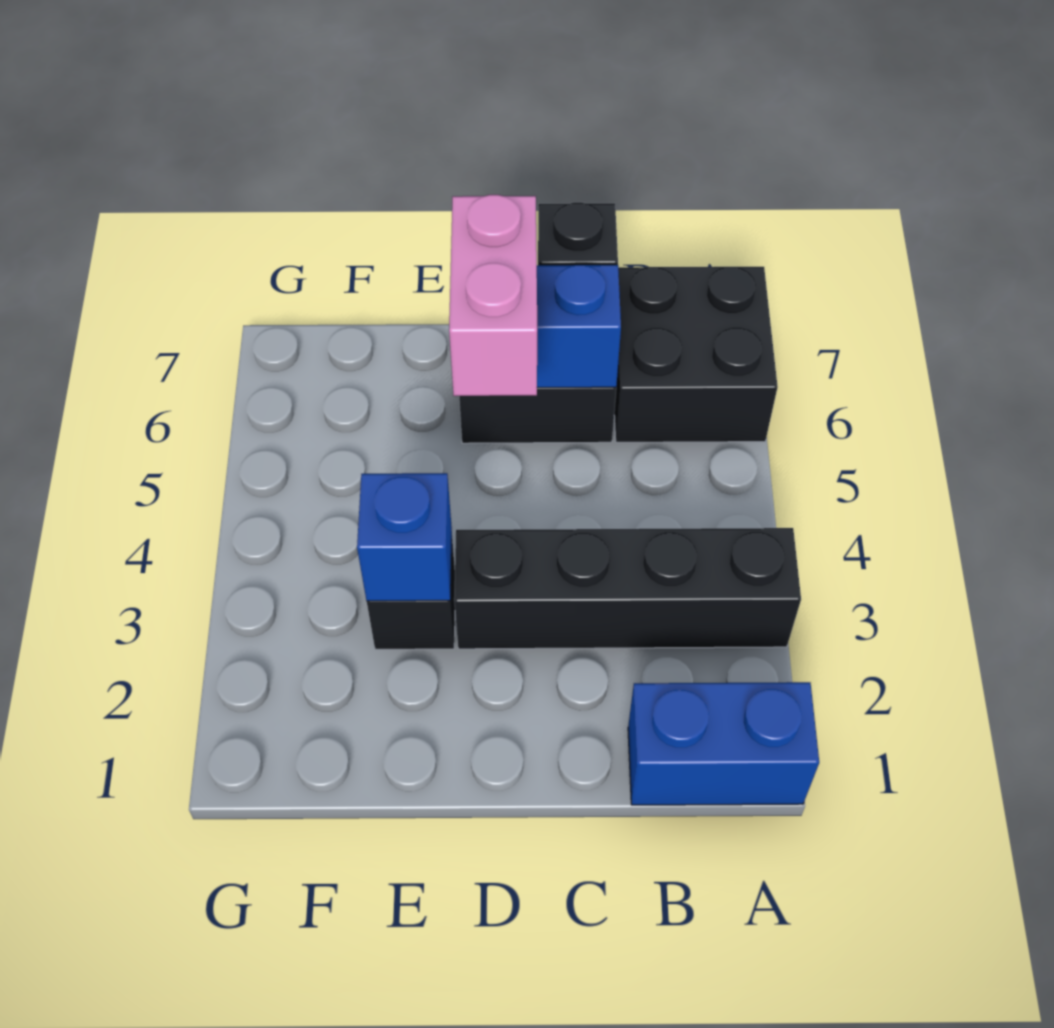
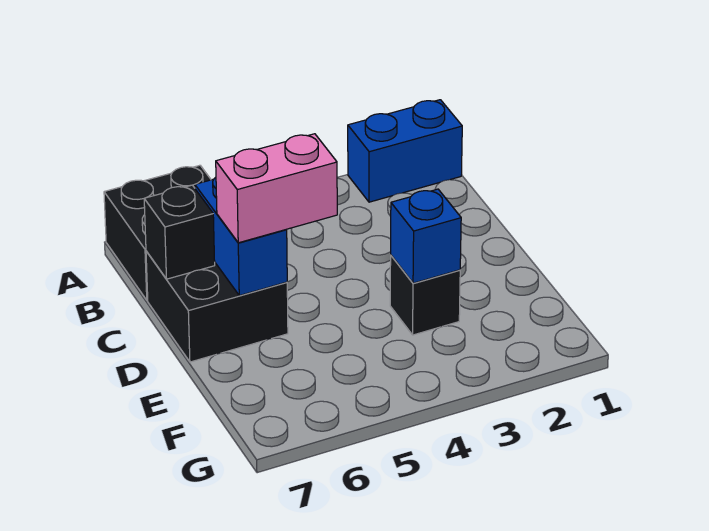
blue brick A1:B1 level 1 -> blue brick A1:A2 level 1
black brick A3:D3 level 1 -> none

